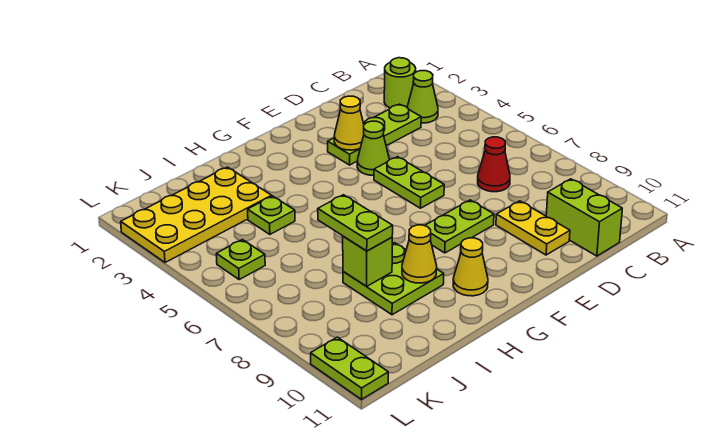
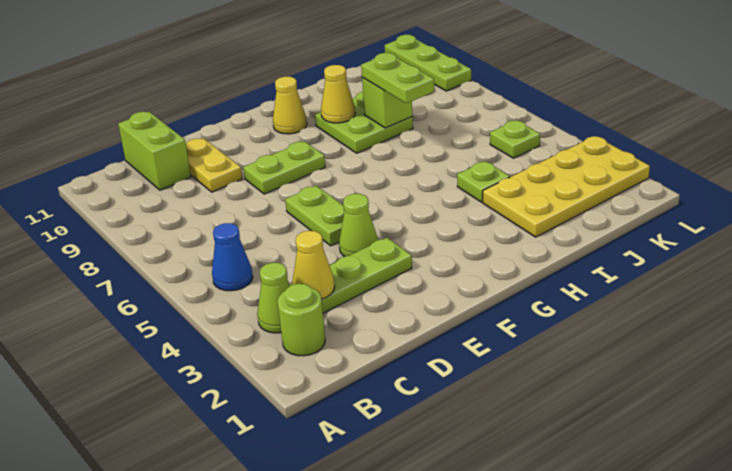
none -> blue cone B5 level 1
red cone C7 level 1 -> none
yellow cone E3 level 2 -> yellow cone C3 level 2
lime plate L10:L11 level 1 -> lime plate L9:L11 level 1

